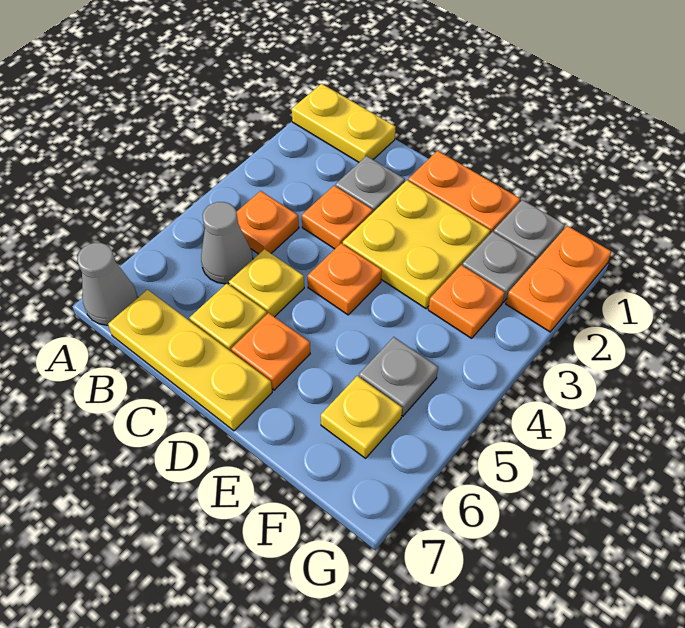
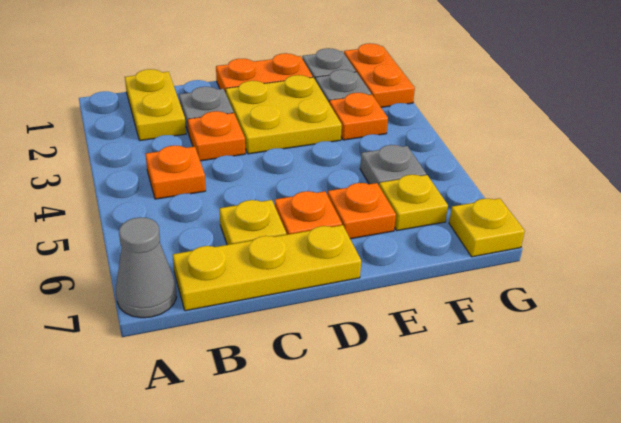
yellow plate A1:B1 level 1 -> yellow plate B1:B2 level 1
grey cone B5 level 1 -> none
yellow plate C5 level 1 -> yellow plate G7 level 1
orange plate D4 level 1 -> orange plate E6 level 1

